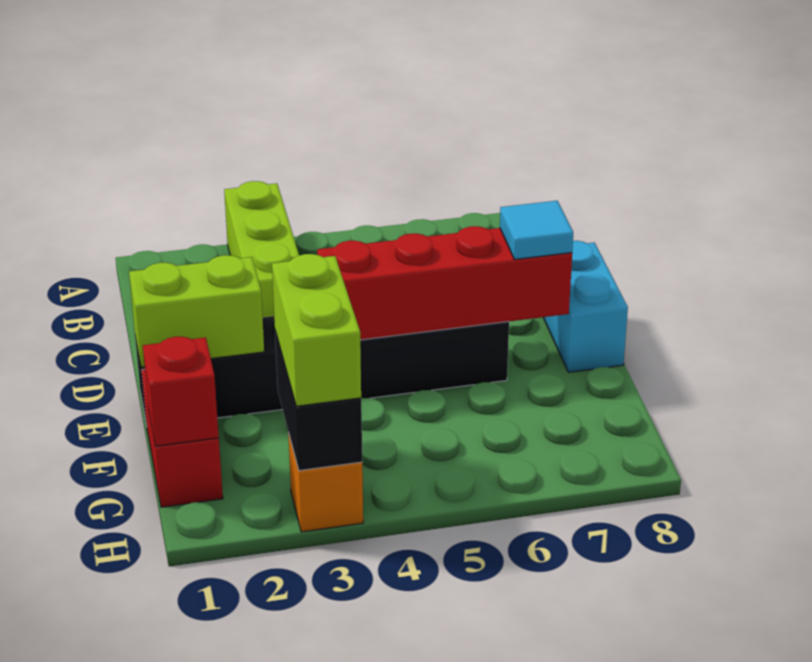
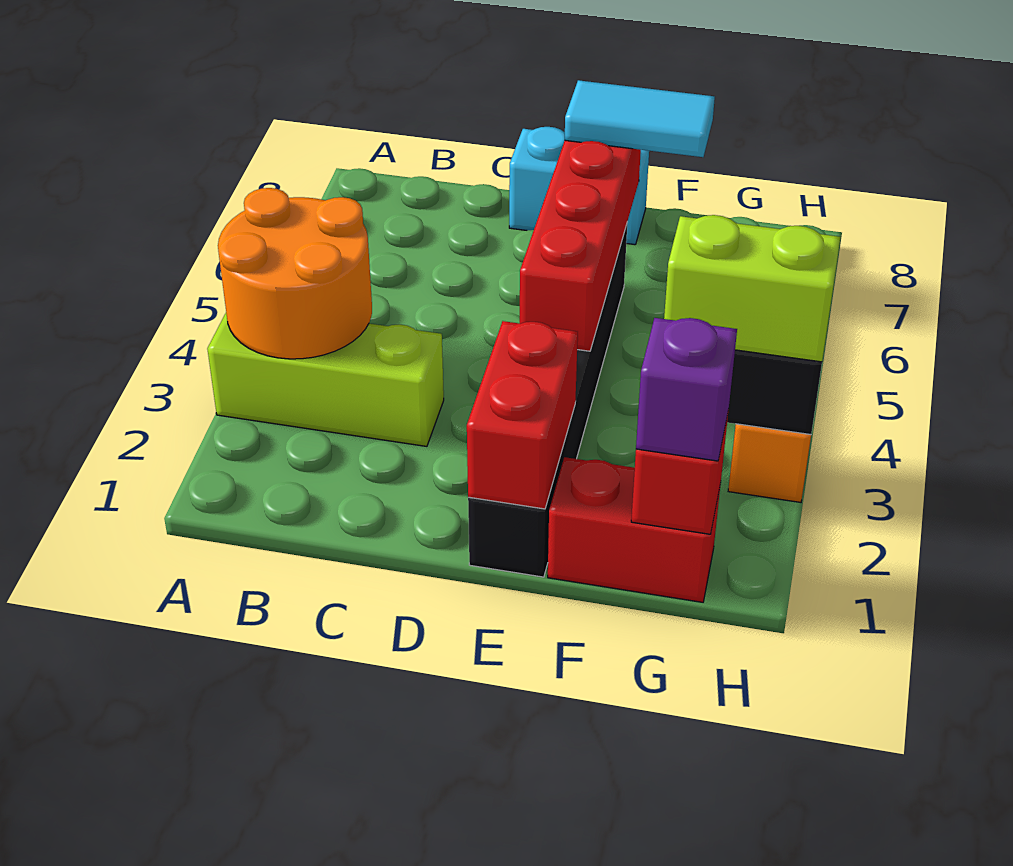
none -> orange round brick A3:B4 level 2
lime brick E1:E2 level 2 -> red brick E1:E2 level 2
cyan tile E7 level 3 -> cyan tile E7:F7 level 3
none -> purple brick G1 level 3

